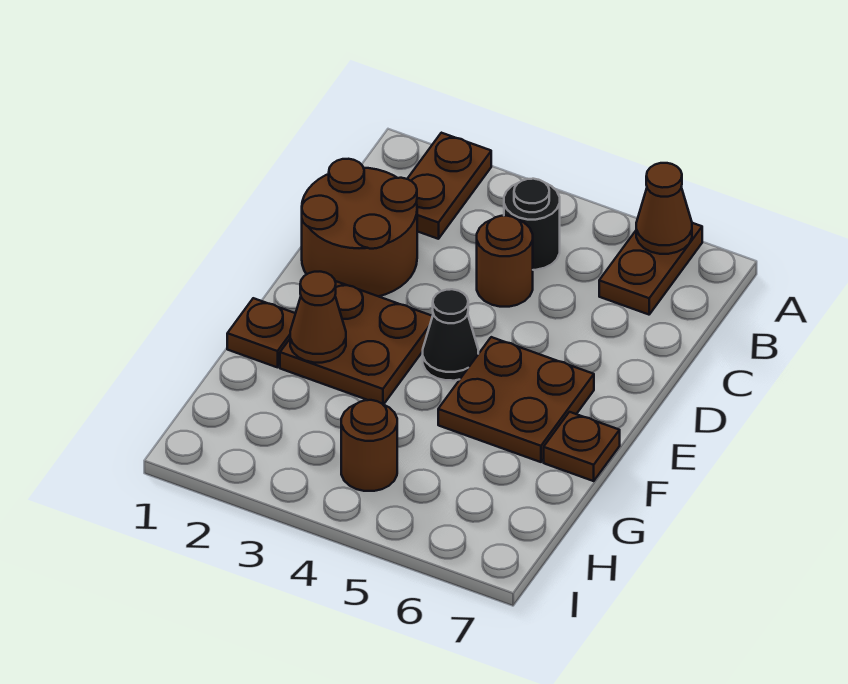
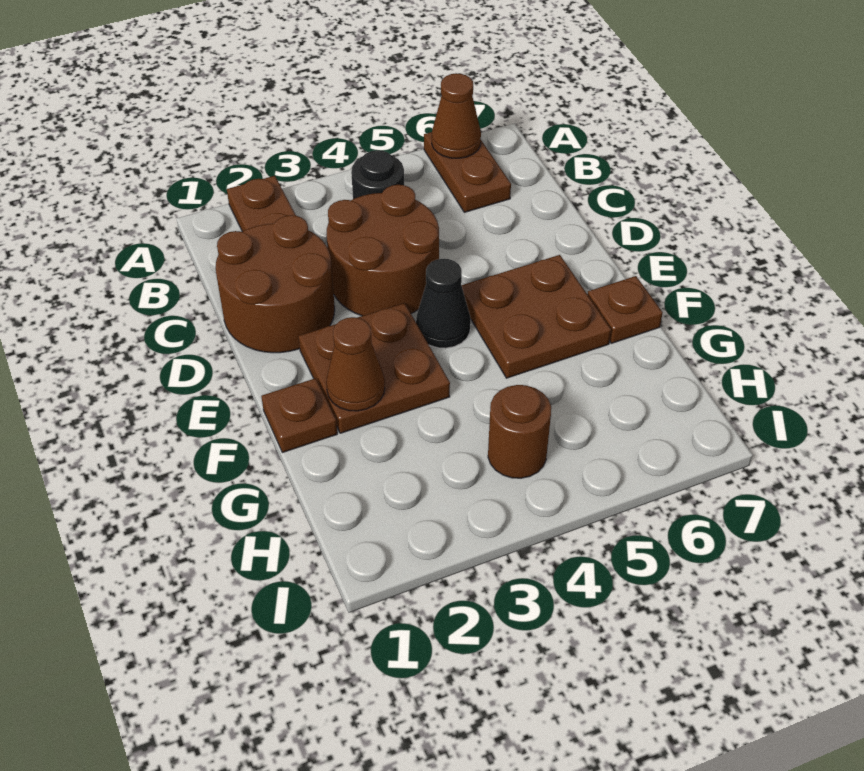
brown round brick C4 level 1 -> brown round brick C3:D4 level 1

